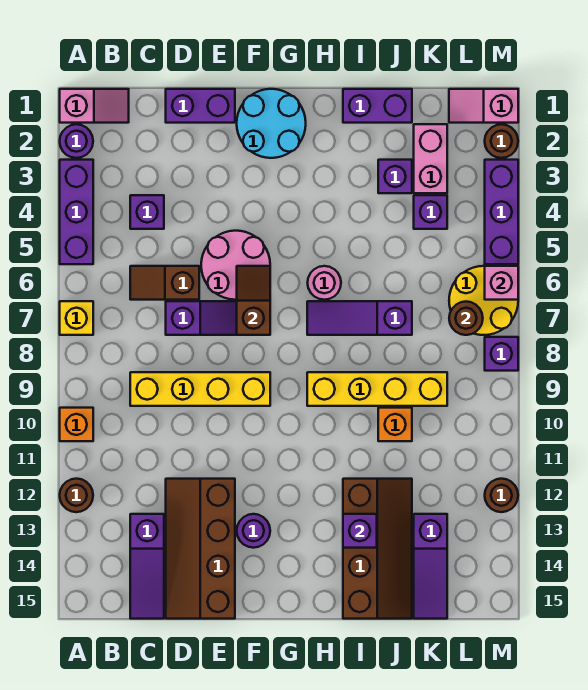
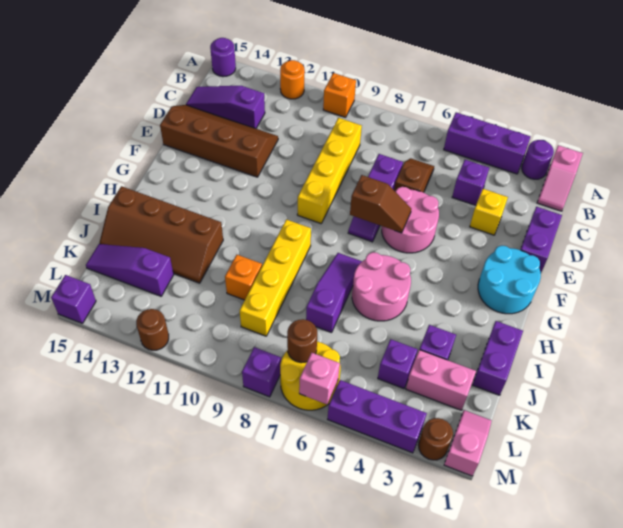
yellow brick A7 level 1 -> yellow brick D3 level 1
brown round brick A12 level 1 -> orange round brick A12 level 1
purple round brick F13 level 1 -> purple round brick A15 level 1
pink round brick H6 level 1 -> pink round brick H5:I6 level 1
purple brick I13 level 2 -> purple brick M15 level 1

